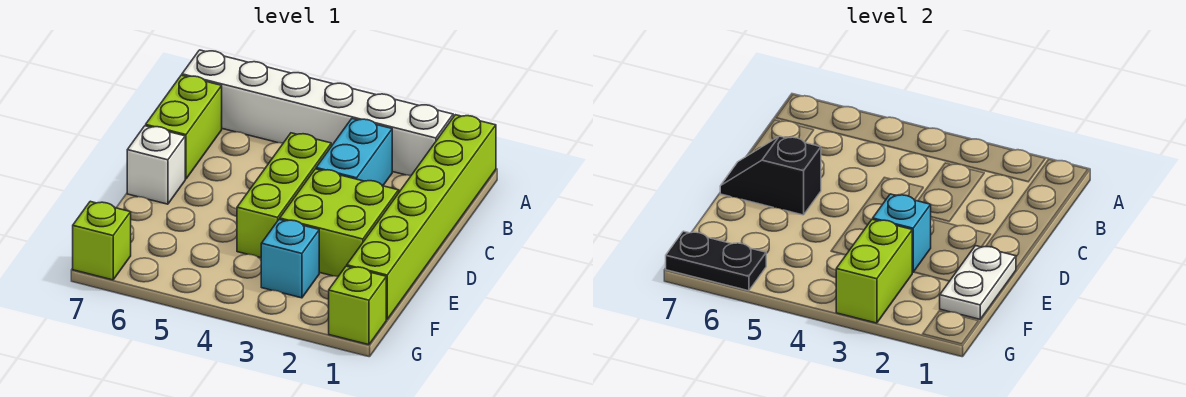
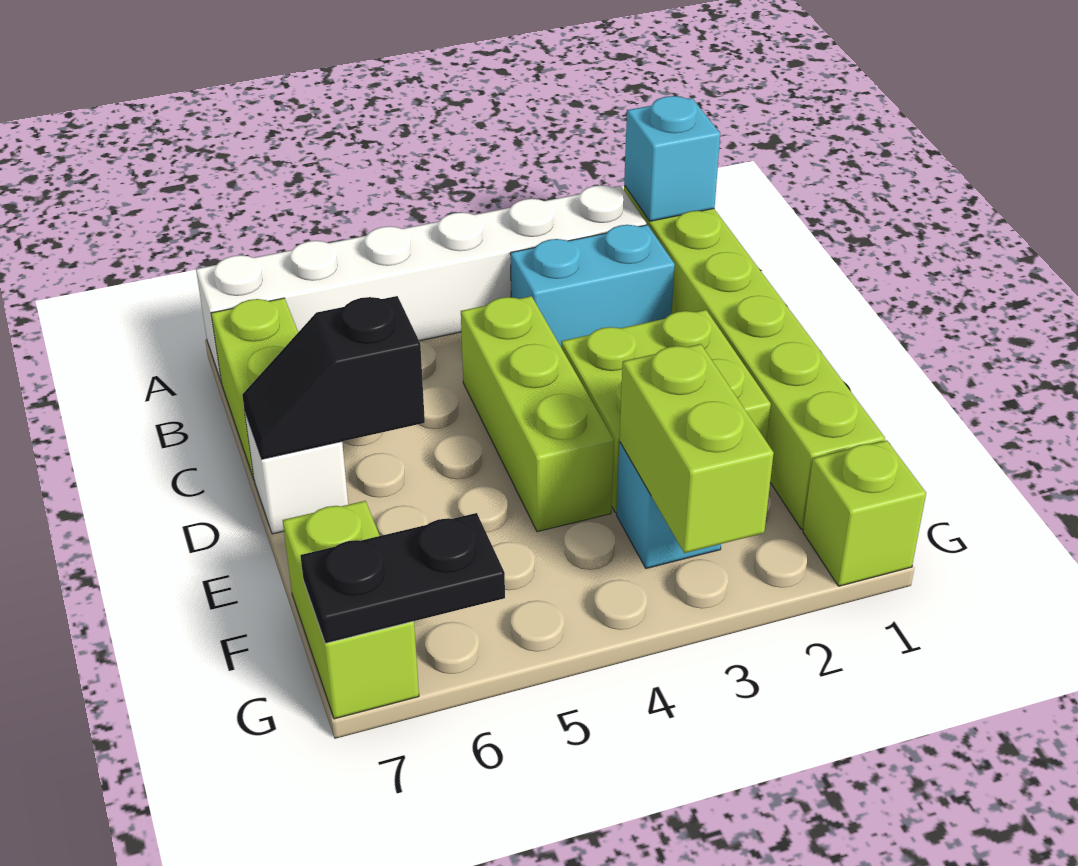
cyan brick B3:C3 level 1 -> cyan brick B2:B3 level 1
white plate E1:F1 level 2 -> none
cyan brick E3 level 2 -> cyan brick A1 level 2
lime brick G7 level 1 -> lime brick F7:G7 level 1

